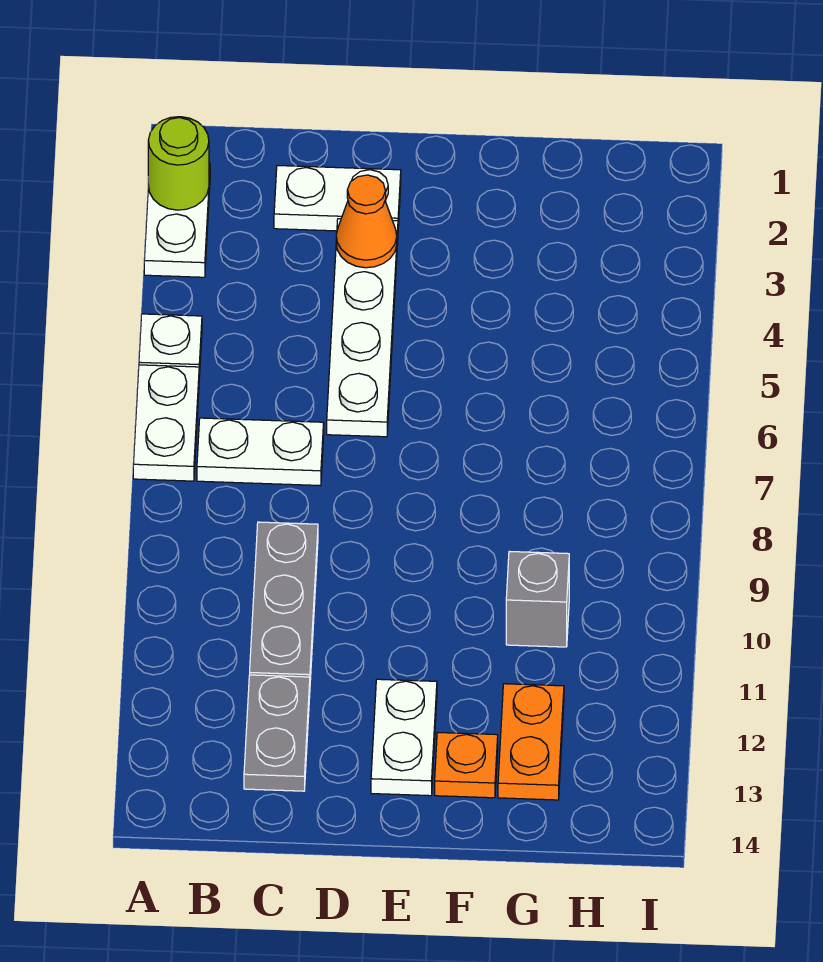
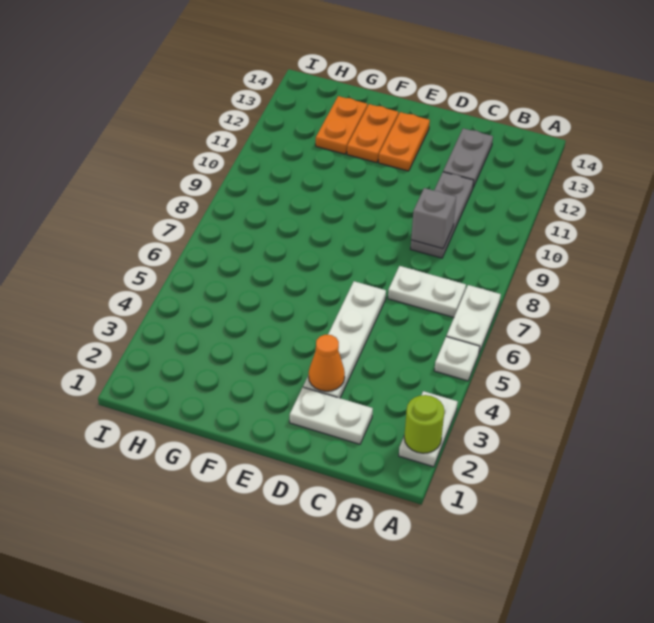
white plate E12:E13 level 1 -> orange plate E12:E13 level 1
orange plate F13 level 1 -> orange plate F12:F13 level 1
grey brick G10 level 1 -> grey brick C9 level 2

